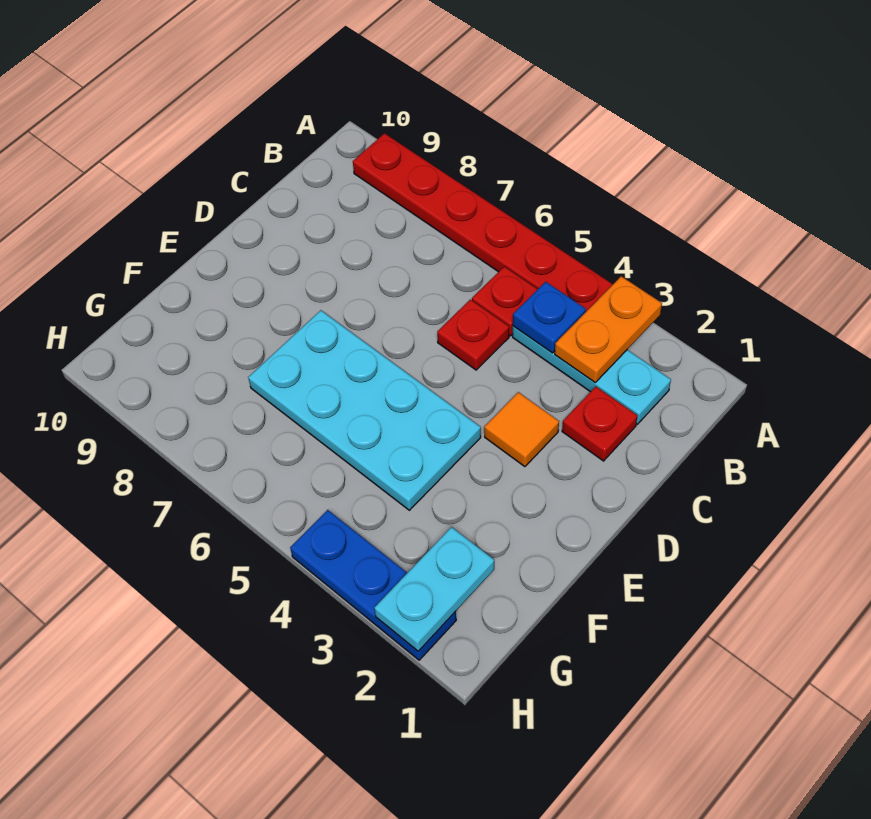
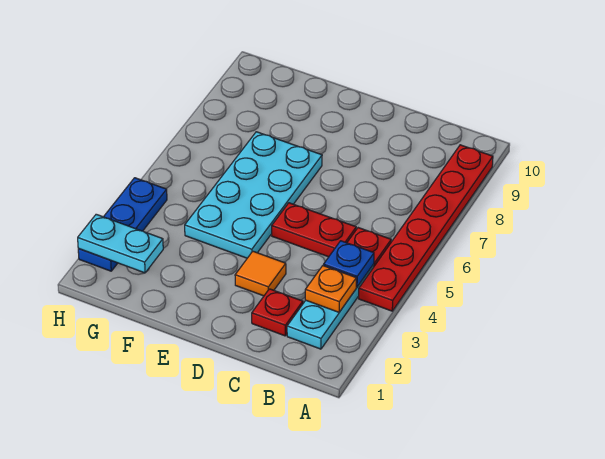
orange plate A3:B3 level 2 -> orange plate B3 level 2
red plate C5 level 1 -> red plate C5:D5 level 1

